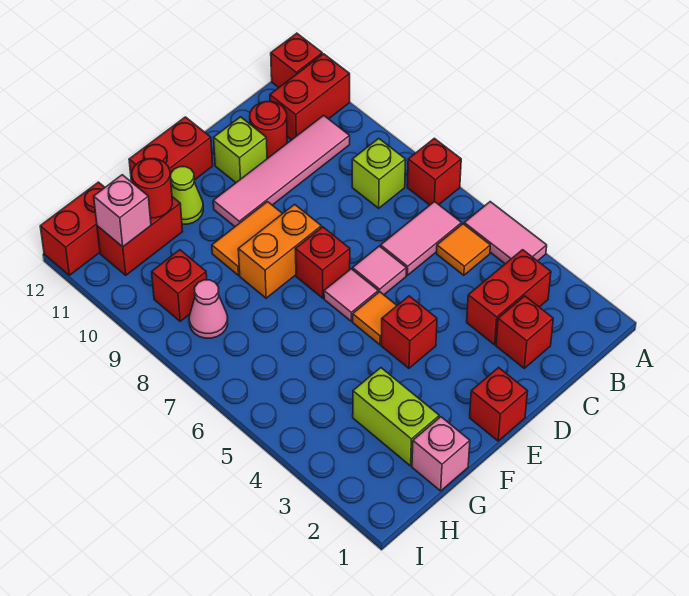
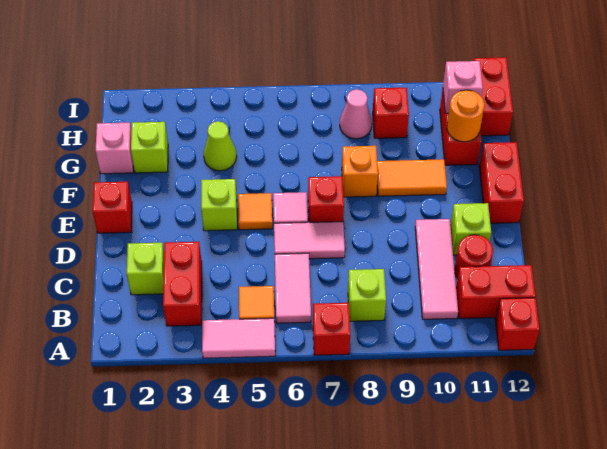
red brick A11:B11 level 1 -> red brick B11:B12 level 1
pink tile B10:E10 level 1 -> pink tile B10:D10 level 1
red brick C2 level 1 -> lime brick C2 level 1
pink tile D6 level 1 -> pink tile D6:D7 level 1
red brick E4 level 1 -> lime brick E4 level 1
orange brick E8:F8 level 1 -> orange brick F8 level 1
orange tile E9:F9 level 1 -> orange tile F9:F10 level 1
lime cone F11 level 1 -> lime cone G4 level 1
lime brick G2:G3 level 1 -> lime brick G2 level 1
red round brick G11 level 2 -> orange round brick G11 level 2

